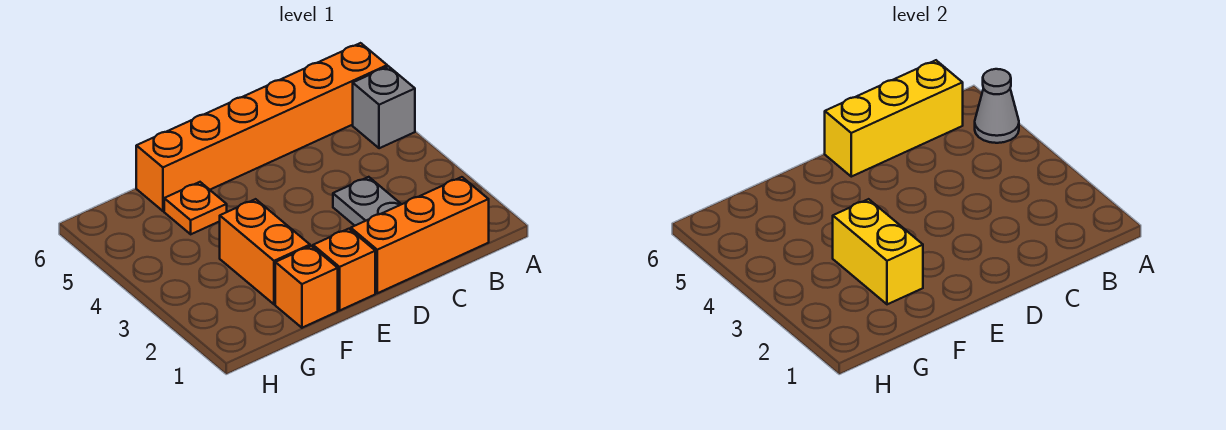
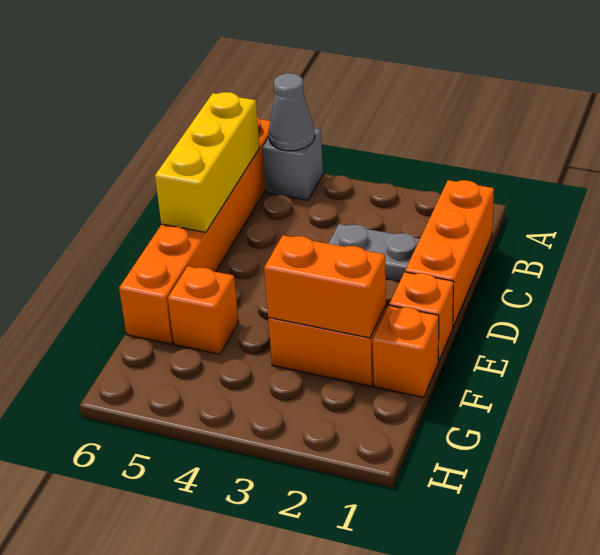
yellow brick F2:F3 level 2 -> orange brick F2:F3 level 2
orange plate F5 level 1 -> orange brick F5 level 1

